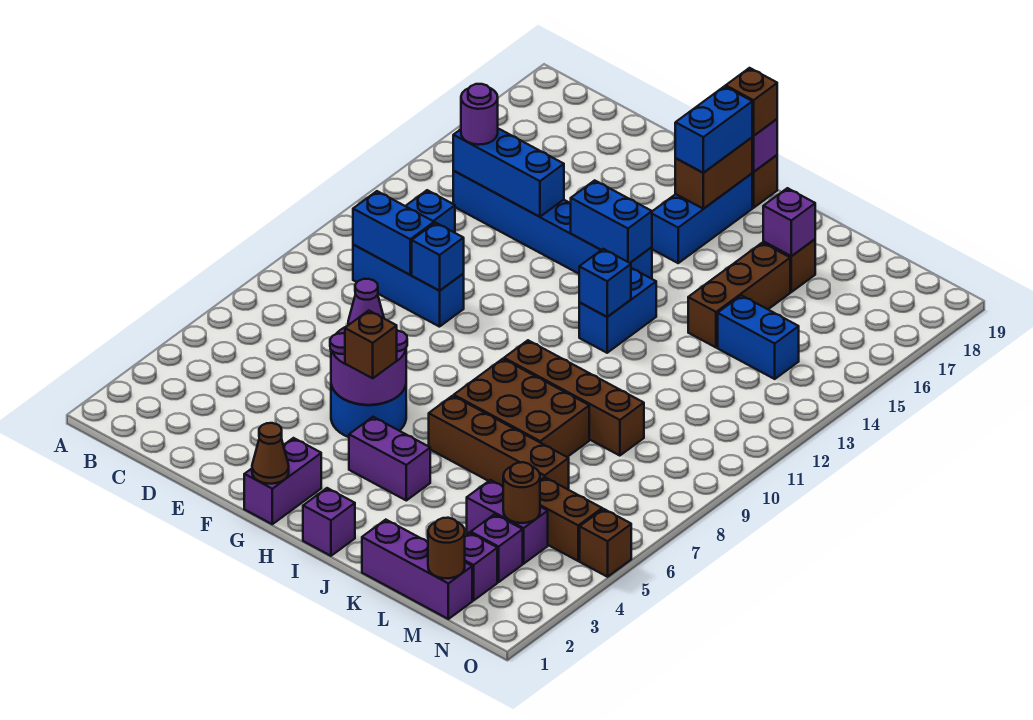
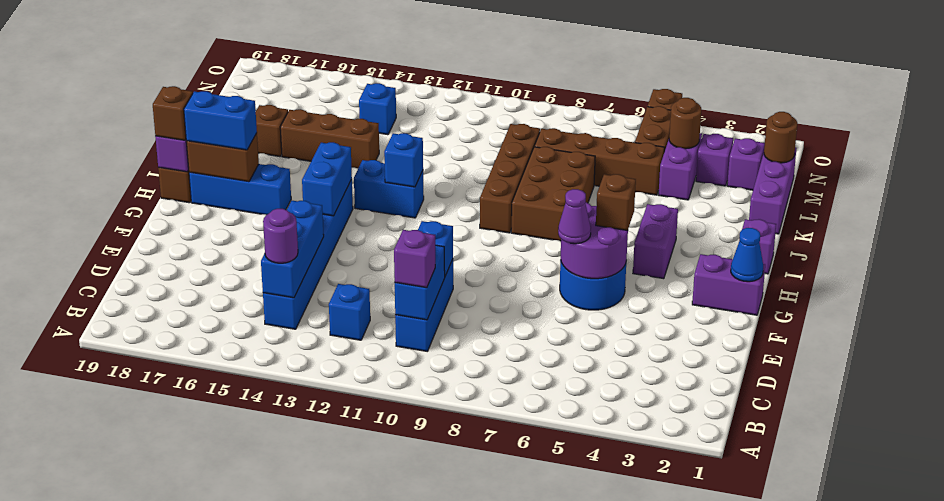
brown cone G1 level 2 -> blue cone G1 level 2
brown brick I6:L6 level 1 -> brown brick L5:L8 level 1
purple brick K17 level 2 -> purple brick C10 level 3
blue brick L14:M14 level 1 -> blue brick M14 level 1

